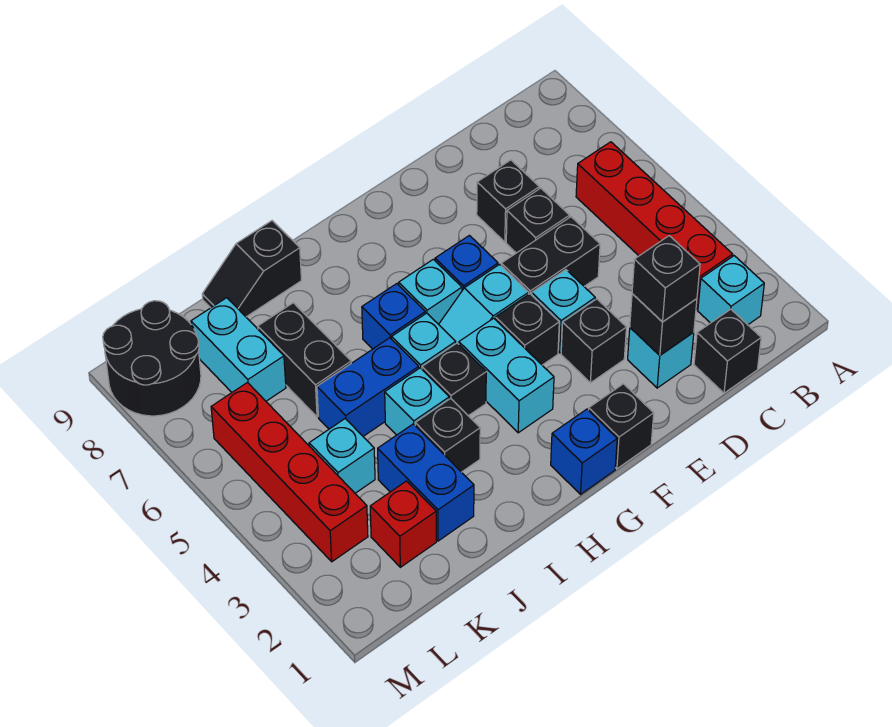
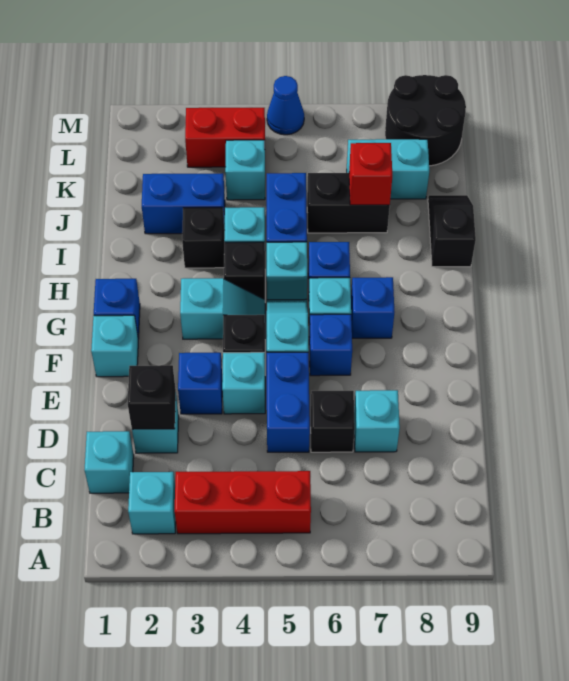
red brick B3:B6 level 1 -> red brick B3:B5 level 1
black brick C1 level 1 -> cyan brick C1 level 1
black brick D2 level 3 -> none
black brick D5:E5 level 1 -> blue brick D5:E5 level 1
black brick D7 level 1 -> cyan brick D7 level 1
black brick E3 level 1 -> blue brick E3 level 1
black brick F1 level 1 -> cyan brick F1 level 1
cyan brick G3:G4 level 1 -> cyan slope G3:G4 level 1 top 3
none -> blue brick G7 level 1
red brick K2 level 1 -> red brick J7 level 2
red brick L3:L6 level 1 -> red brick L3:L4 level 1
none -> blue cone M5 level 1

